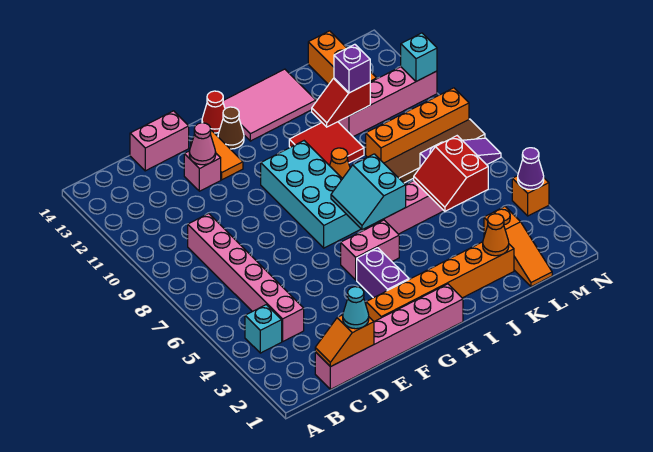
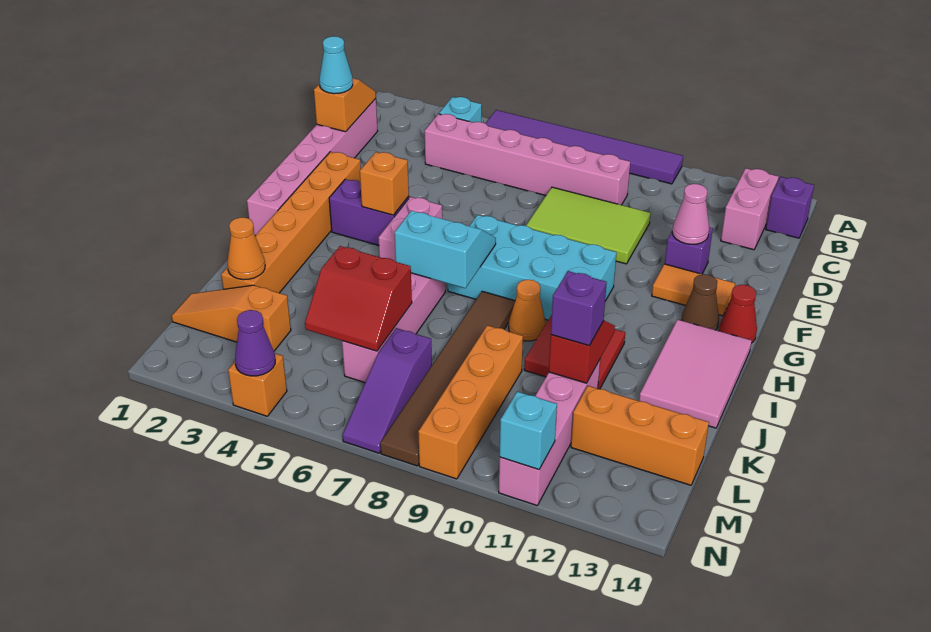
none -> purple tile A5:A10 level 1
none -> purple brick B14 level 1
none -> lime tile D8:E10 level 1
pink brick D14:E14 level 1 -> pink brick B13:C13 level 1
pink brick E12 level 1 -> purple brick E12 level 1
none -> orange brick G4 level 2
red slope K5:L6 level 2 top L -> red slope K5:L6 level 2 top K

